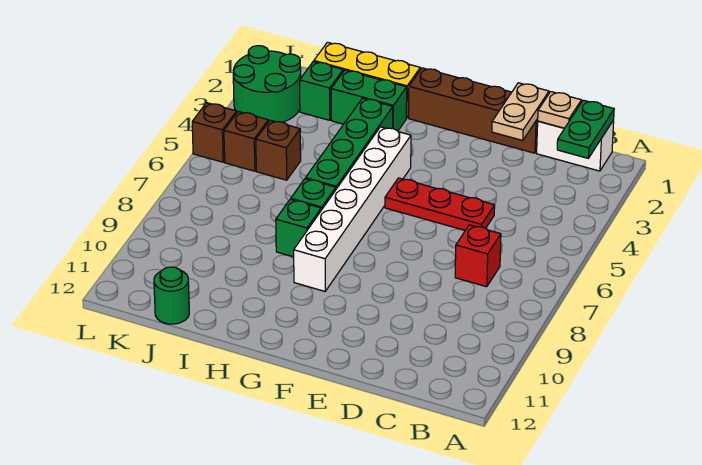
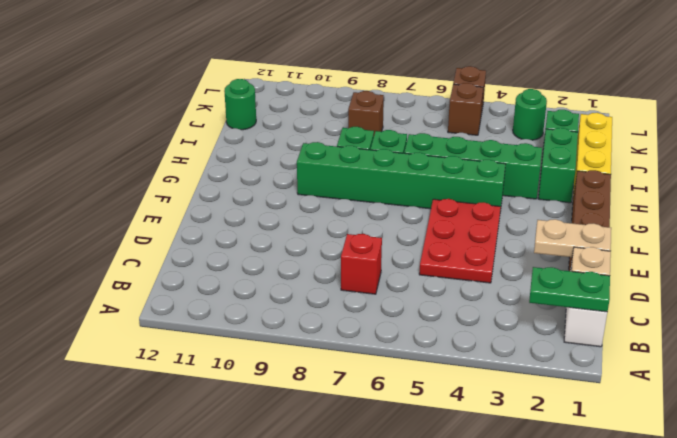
red plate D5:F5 level 1 -> red plate D4:F5 level 1
white brick G4:G9 level 1 -> green brick G4:G9 level 1
brown brick J5 level 1 -> brown brick J8 level 1
green round brick K2:L3 level 1 -> green round brick K3 level 1

